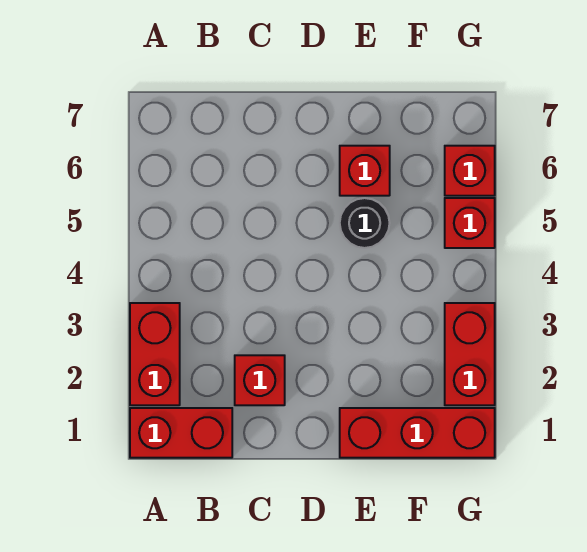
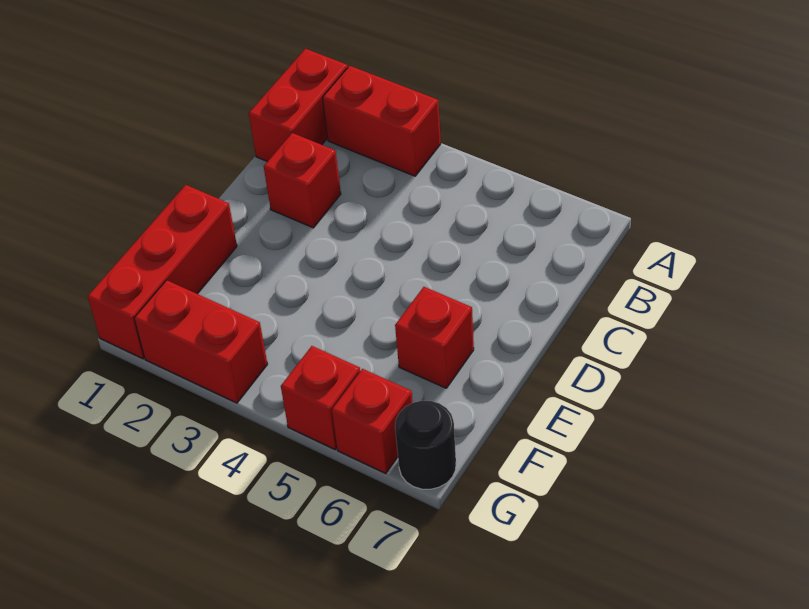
black round brick E5 level 1 -> black round brick G7 level 1

